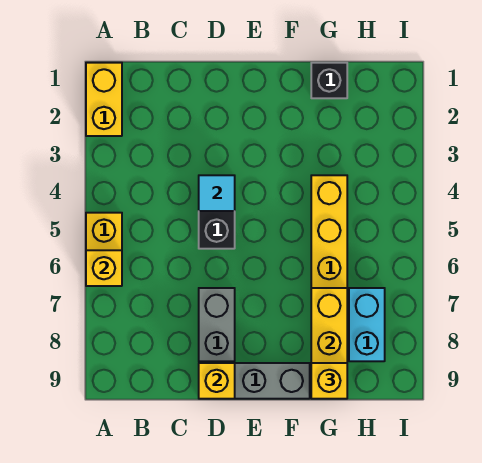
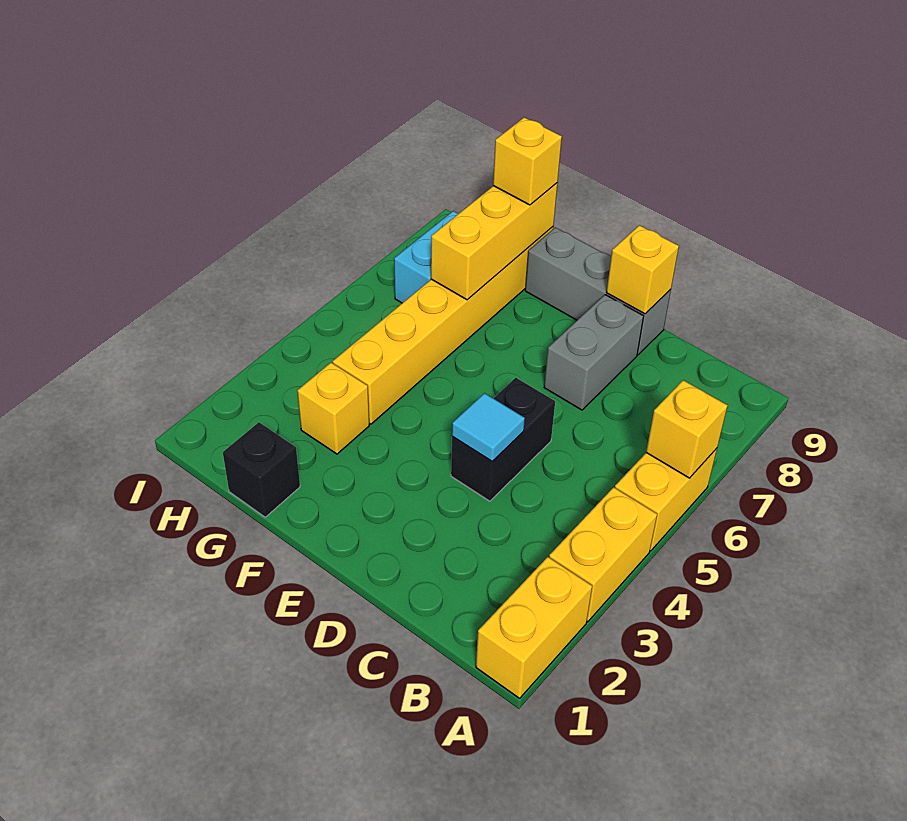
none -> yellow brick A3:A4 level 1
none -> yellow brick G3 level 1

